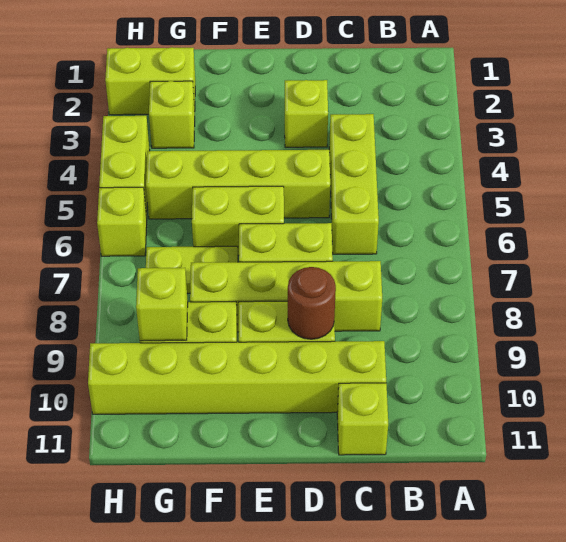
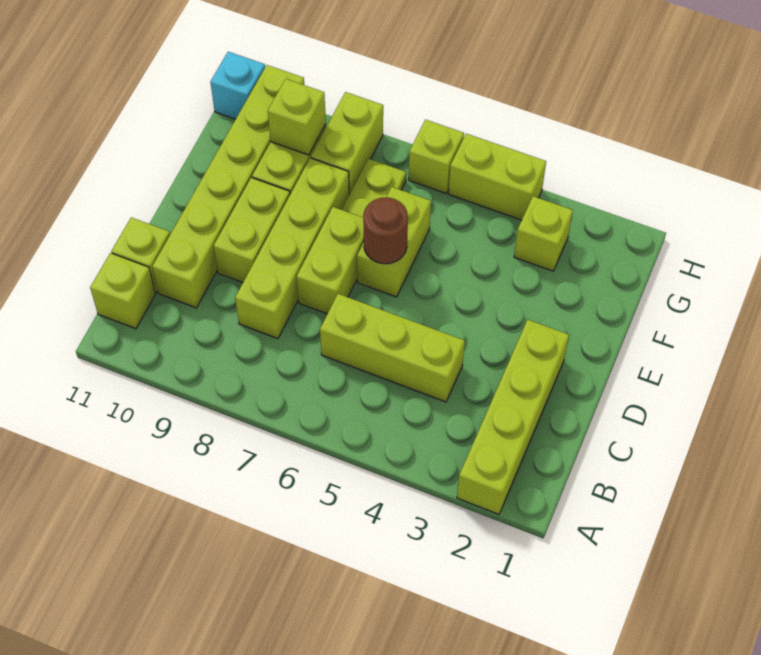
lime brick D3 level 1 -> lime brick B11 level 1
lime brick D5:G5 level 1 -> lime brick A2:D2 level 1
brown round brick D9 level 2 -> brown round brick E6 level 2
lime brick G2:H2 level 1 -> lime brick G8:H8 level 1
none -> cyan brick H11 level 1

